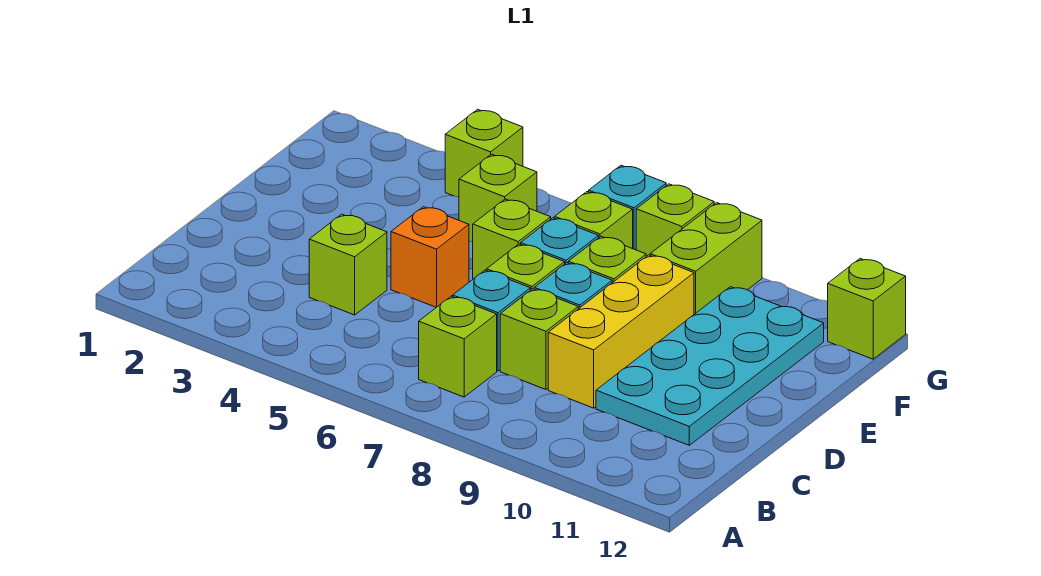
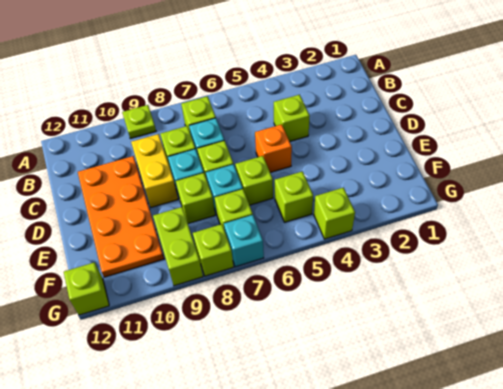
none -> lime plate A9 level 1
yellow brick C9:E9 level 1 -> yellow brick C9:D9 level 1
cyan plate C10:F11 level 1 -> orange plate C10:F11 level 1

